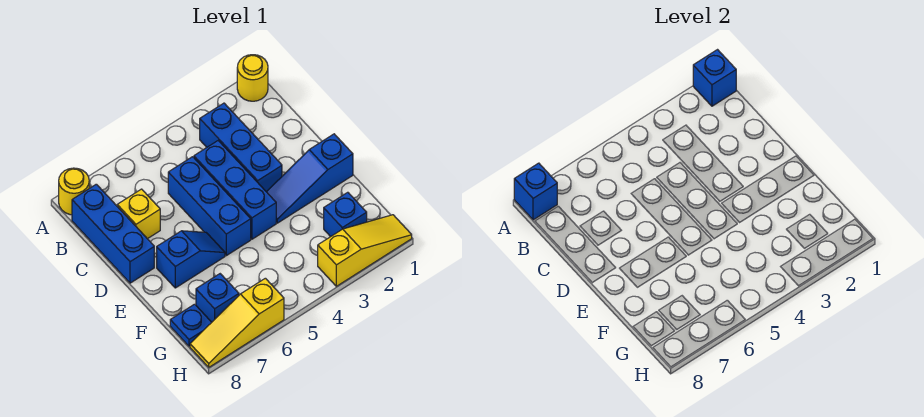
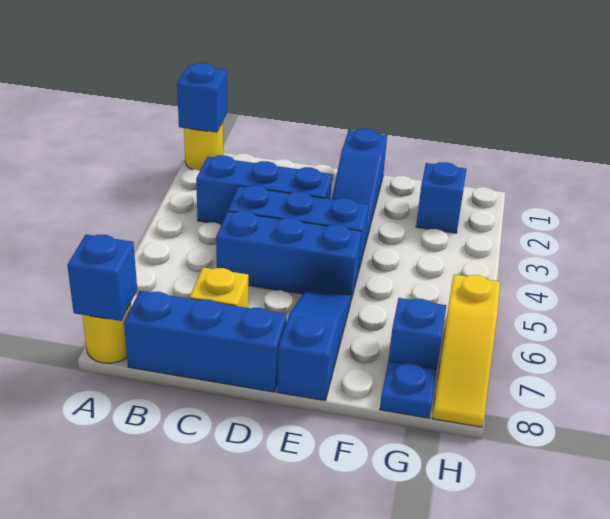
blue slope E6:E7 level 1 top 7 -> blue slope E6:E8 level 1 top 8
yellow slope H1:H3 level 1 top 3 -> none

